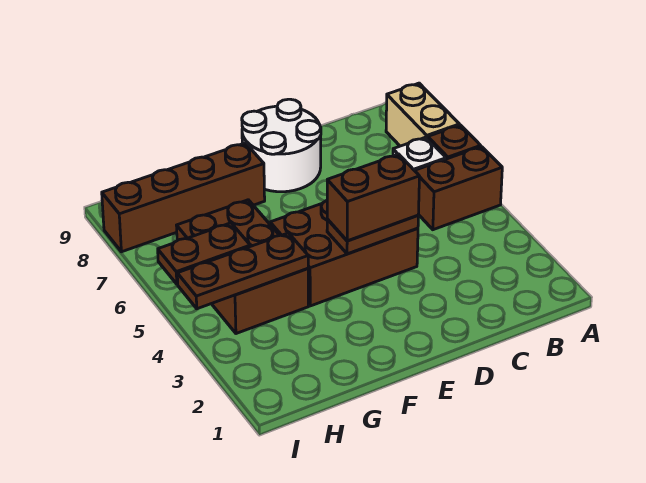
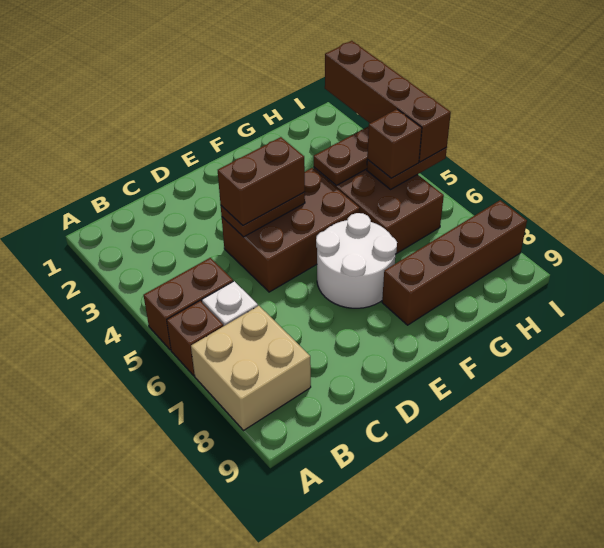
tan brick A7:A8 level 1 -> tan brick A7:B8 level 1
white round brick D8:E9 level 1 -> white round brick E6:F7 level 1
none -> brown brick H5 level 3
none -> brown brick I2:I5 level 3

